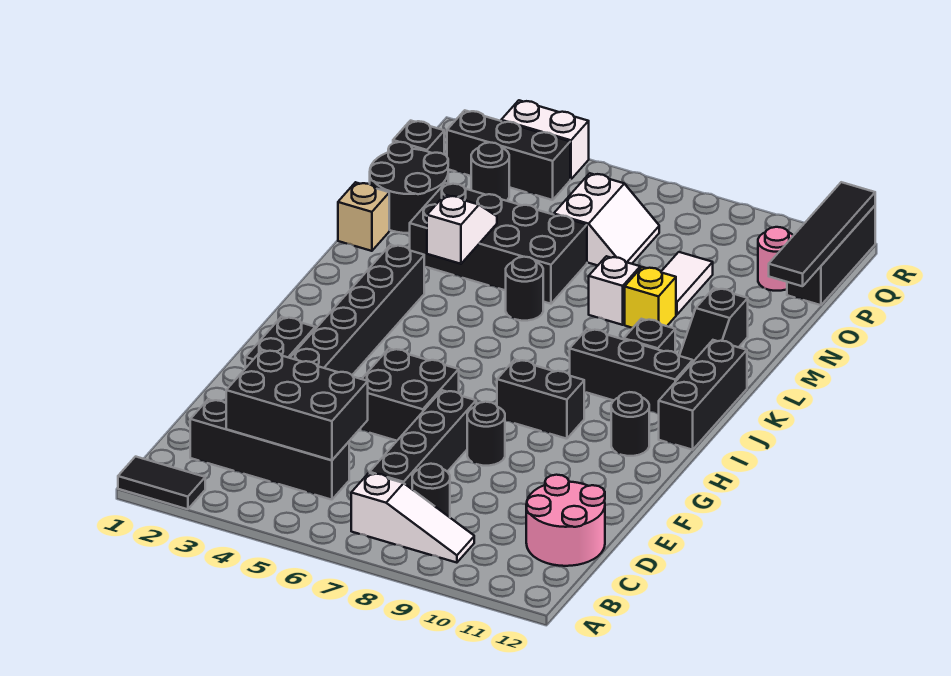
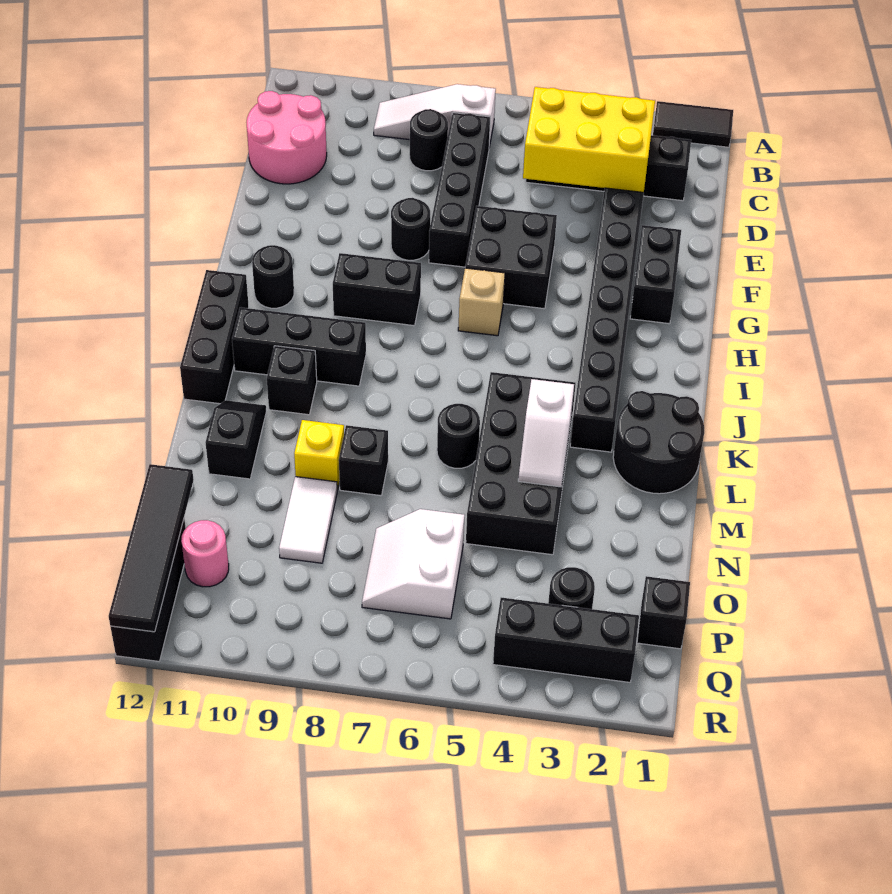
black brick C3:D5 level 2 -> yellow brick C3:D5 level 2
tan brick M1 level 1 -> tan brick H6 level 1
black brick M3:N6 level 1 -> black brick K4:N5 level 1
white brick M8 level 1 -> black brick M8 level 1
black round brick N1:O2 level 1 -> black round brick K1:L2 level 1
white brick R3:R4 level 1 -> none

